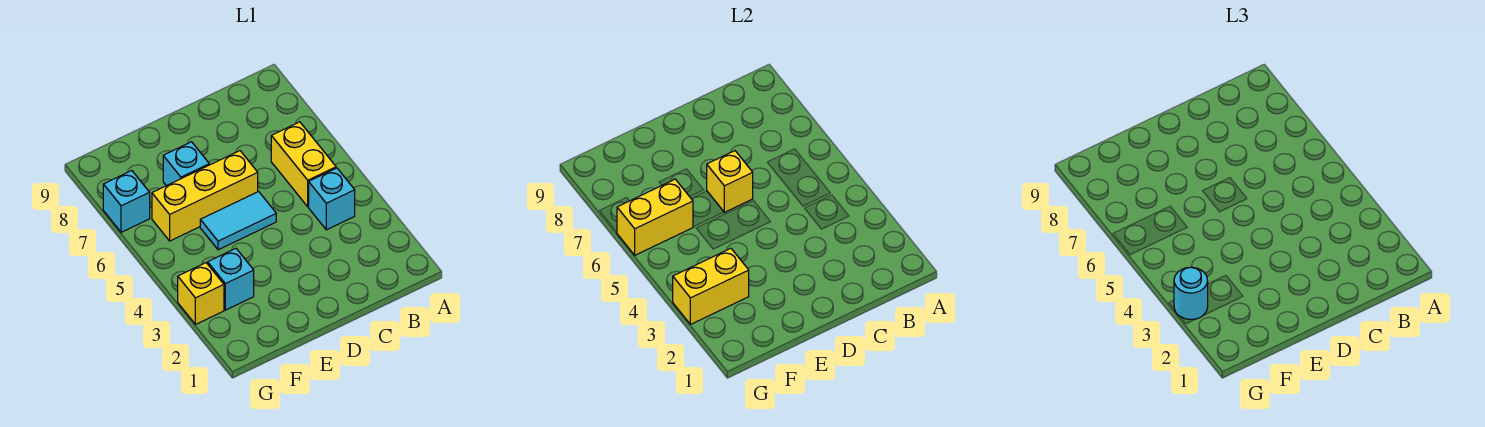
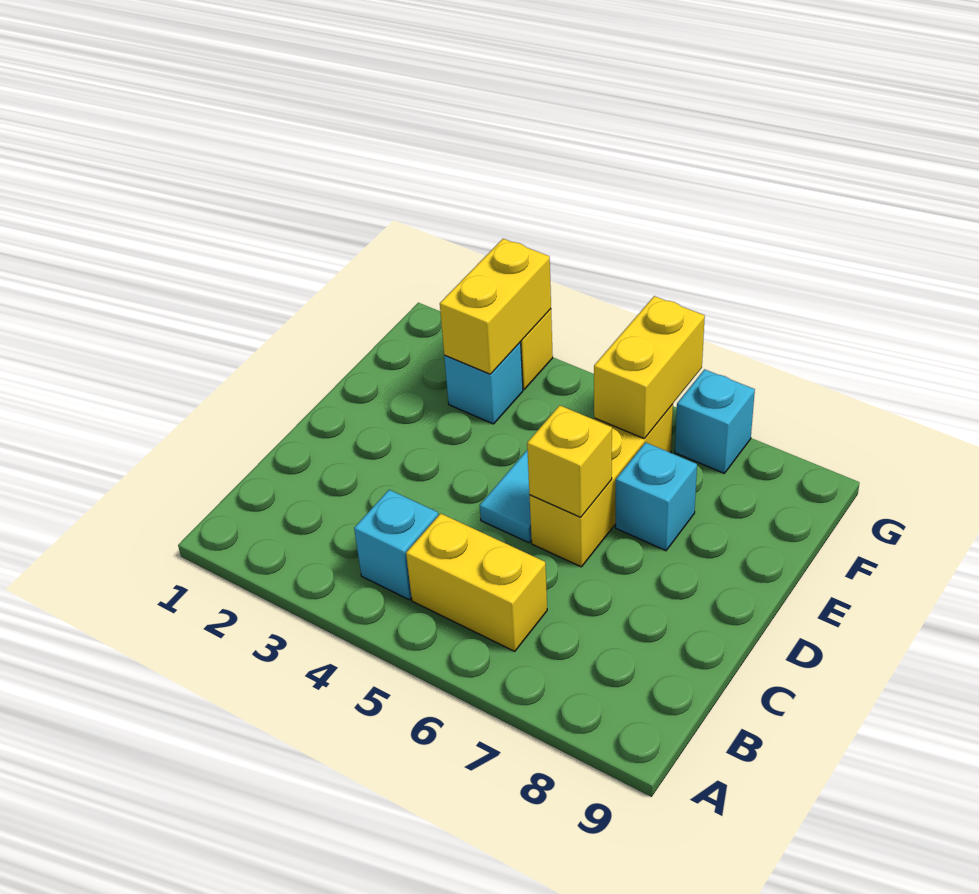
cyan round brick G3 level 3 -> none

